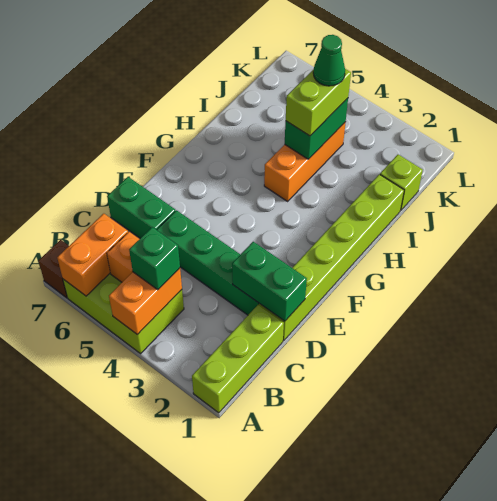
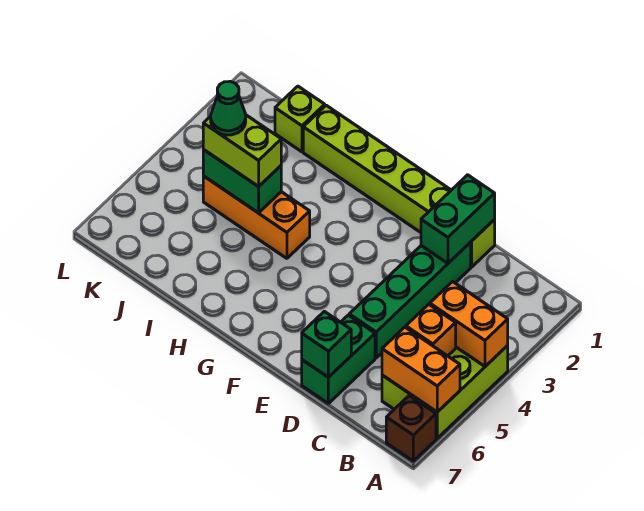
lime brick A1:C1 level 1 -> none
green brick B4 level 3 -> green brick D7 level 2

